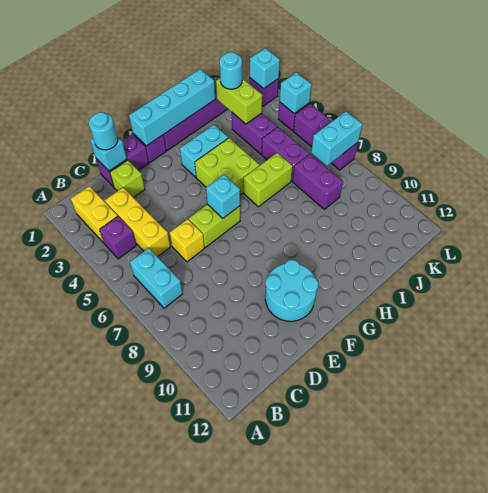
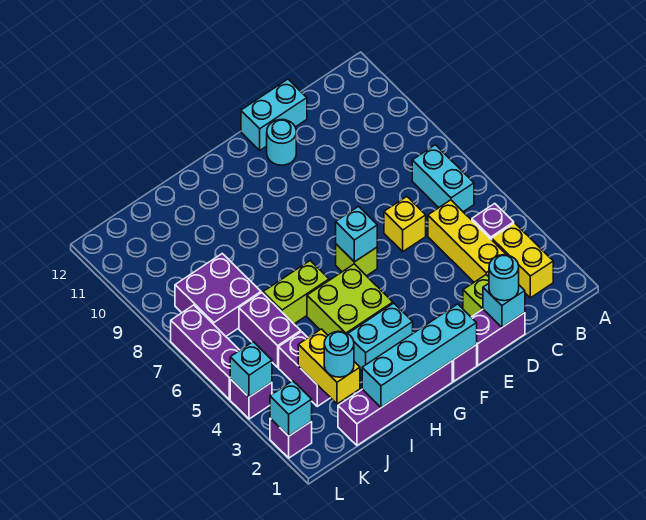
lime brick E6:F6 level 1 -> lime brick F6 level 1
cyan round brick E10:F11 level 1 -> cyan round brick E11 level 1
lime brick J2:J3 level 2 -> yellow brick J2:J3 level 2
purple brick J7:J8 level 1 -> purple brick J7:K8 level 1
cyan brick K7:L7 level 2 -> cyan brick D12:E12 level 1

